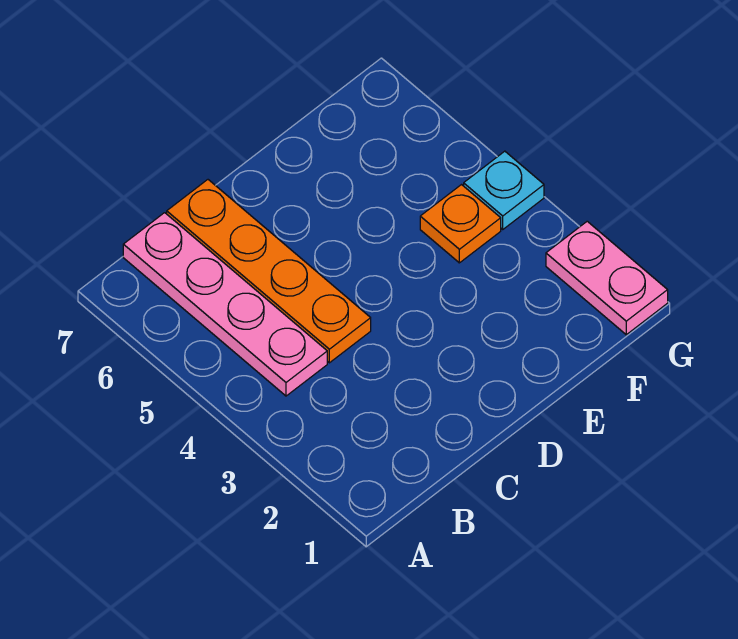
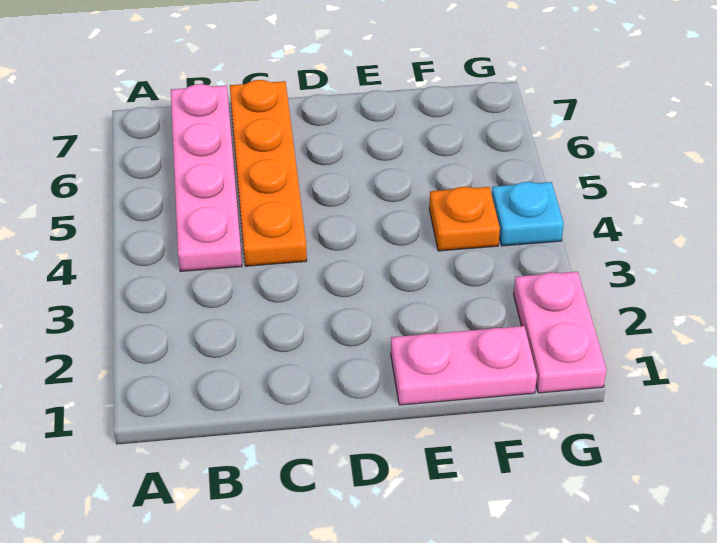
none -> pink plate E1:F1 level 1

